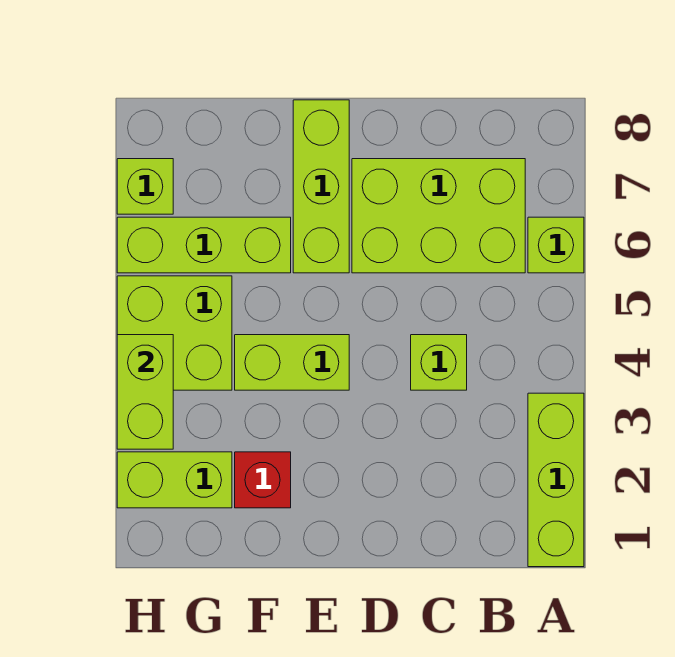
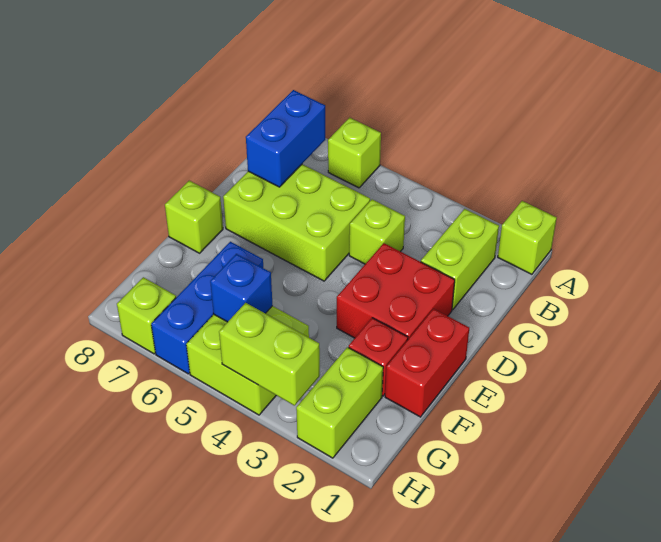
lime brick A1:A3 level 1 -> lime brick A1 level 1
lime brick B6:D7 level 1 -> lime brick C5:D7 level 1
none -> blue brick B7:C7 level 2
none -> red brick D2:E3 level 1
none -> red brick E1:F1 level 1
lime brick E4:F4 level 1 -> lime brick B2:C2 level 1
lime brick E6:E8 level 1 -> lime brick E8 level 1
lime brick F6:H6 level 1 -> blue brick F6:H6 level 1
none -> blue brick G5 level 2

